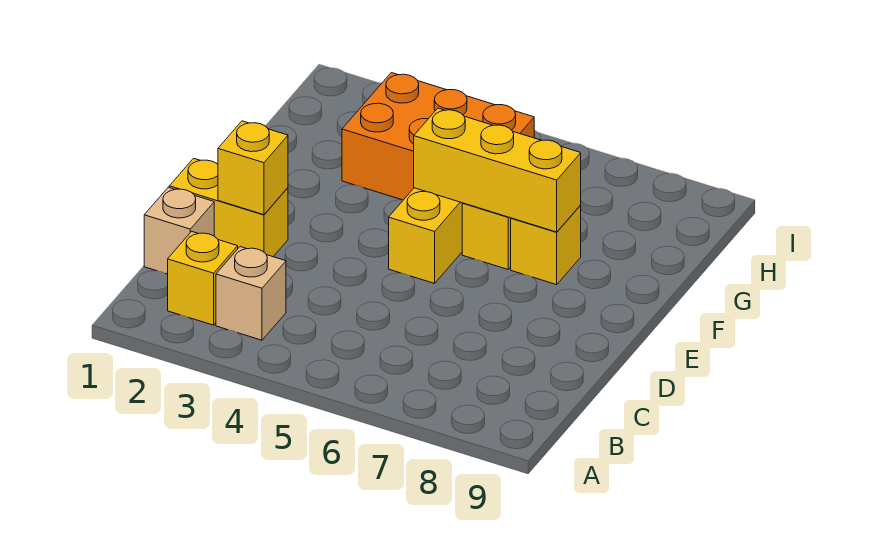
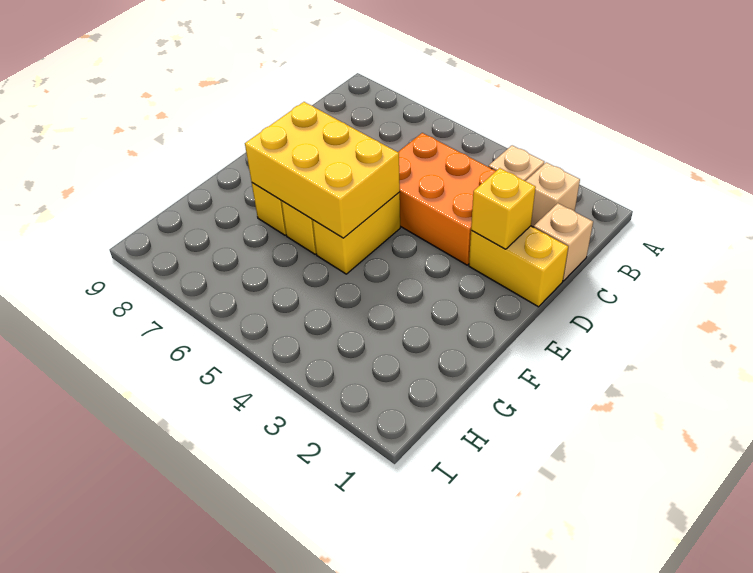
yellow brick B2 level 1 -> tan brick B2 level 1
yellow brick F5:F7 level 2 -> yellow brick E5:F7 level 2
orange brick G3:H5 level 1 -> orange brick C3:D5 level 1

